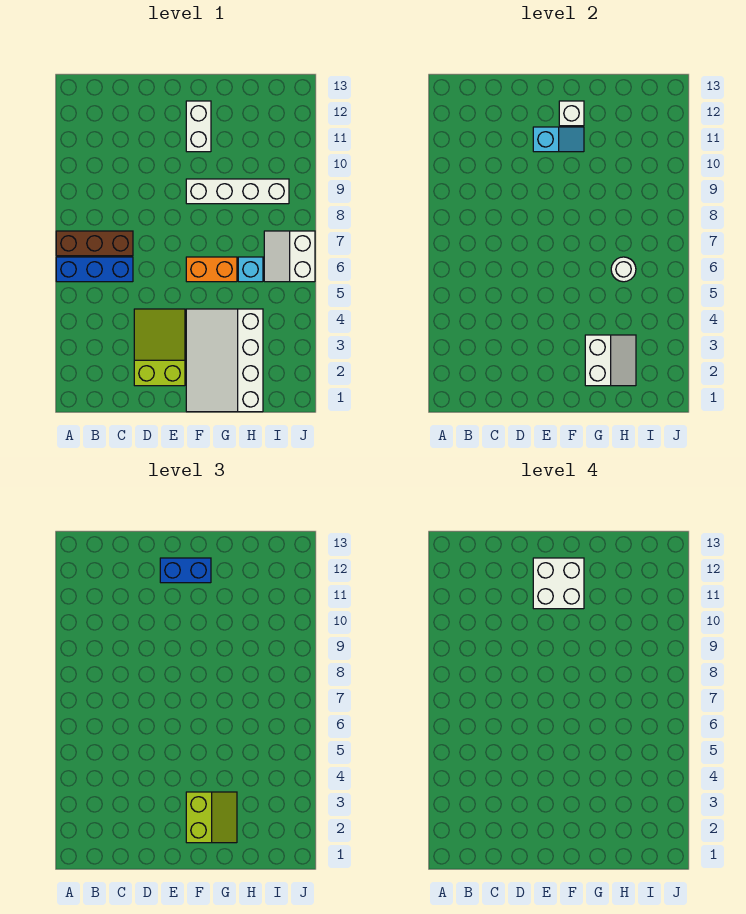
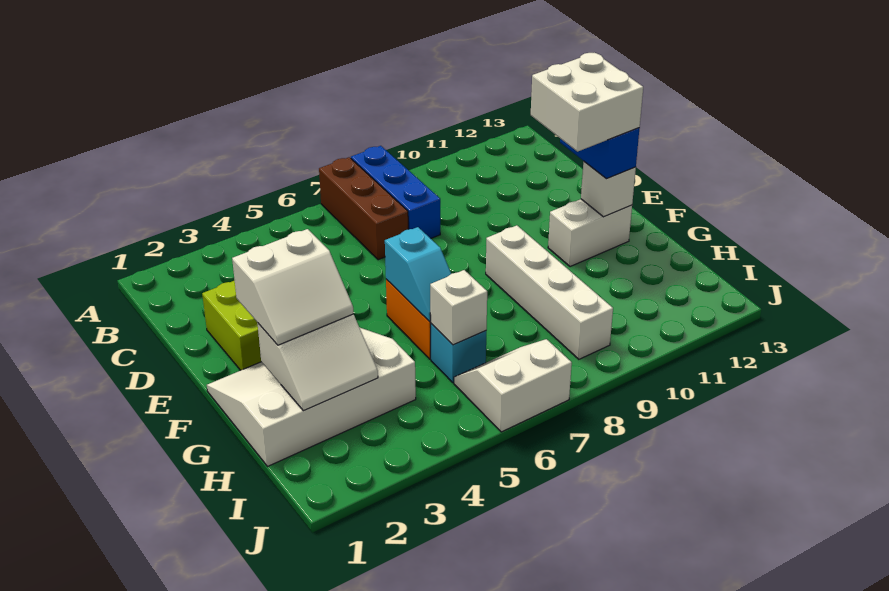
blue brick A6:C6 level 1 -> blue brick A8:C8 level 1
cyan slope E11:F11 level 2 top E -> cyan slope F6:G6 level 2 top F
lime slope F2:G3 level 3 top F -> white slope F2:G3 level 3 top F
white round brick H6 level 2 -> white brick H6 level 2

